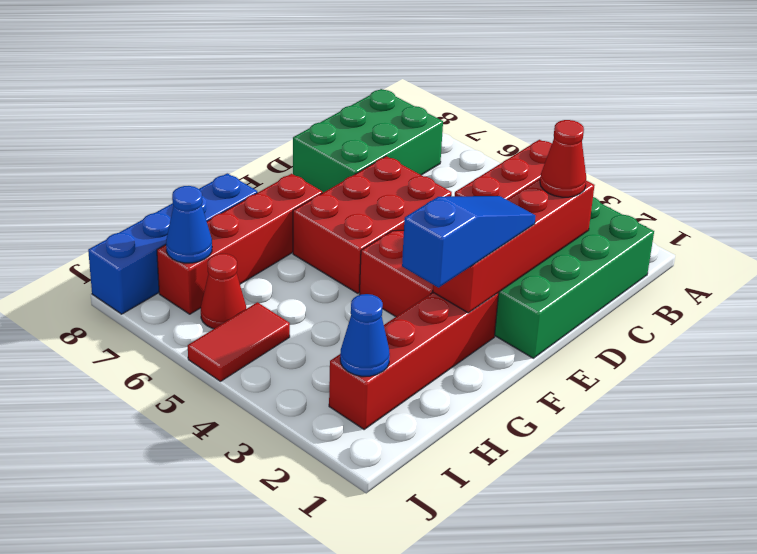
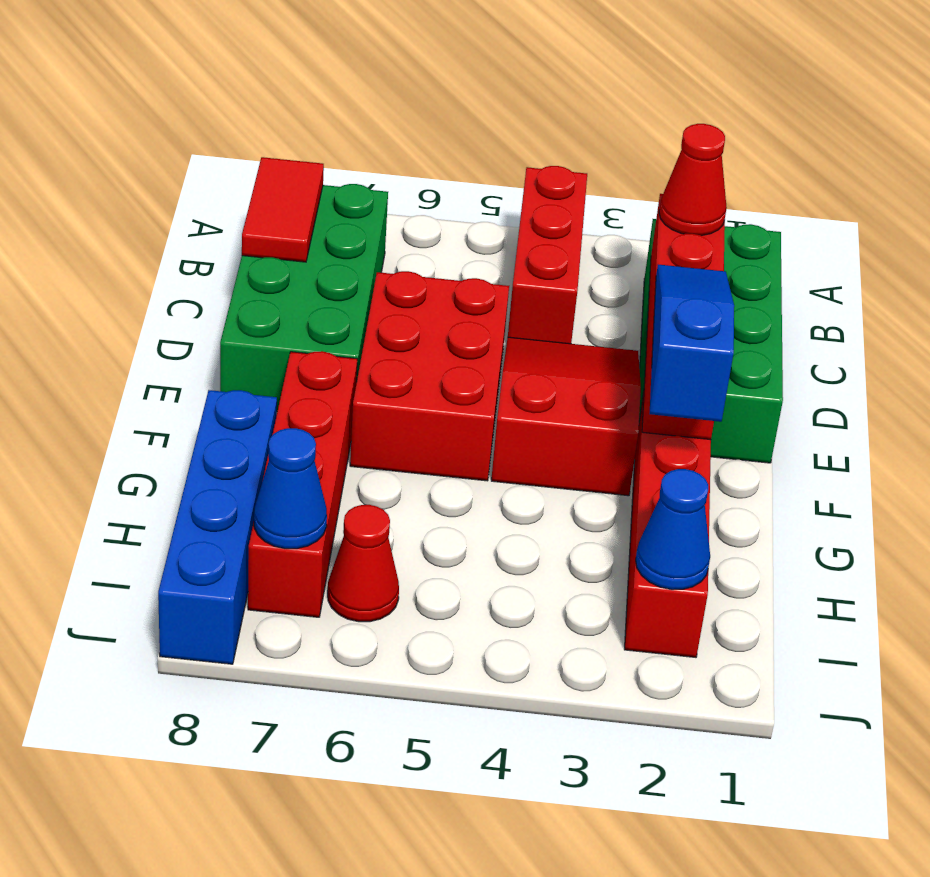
green brick B7:D8 level 1 -> green brick B7:E8 level 1
red tile I5:J5 level 1 -> red tile B8:C8 level 2

